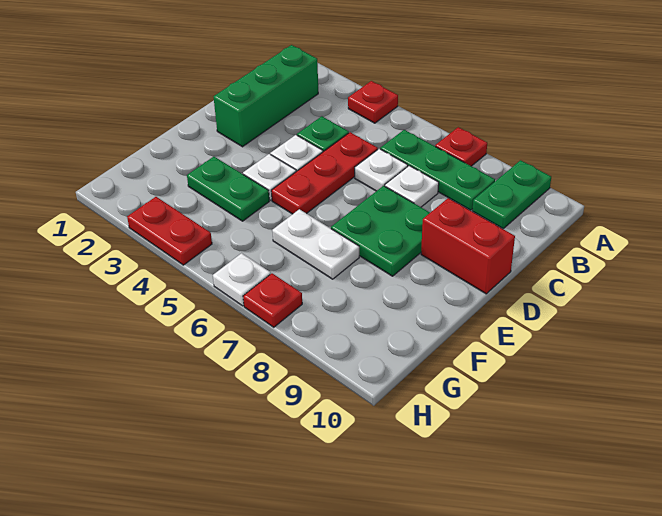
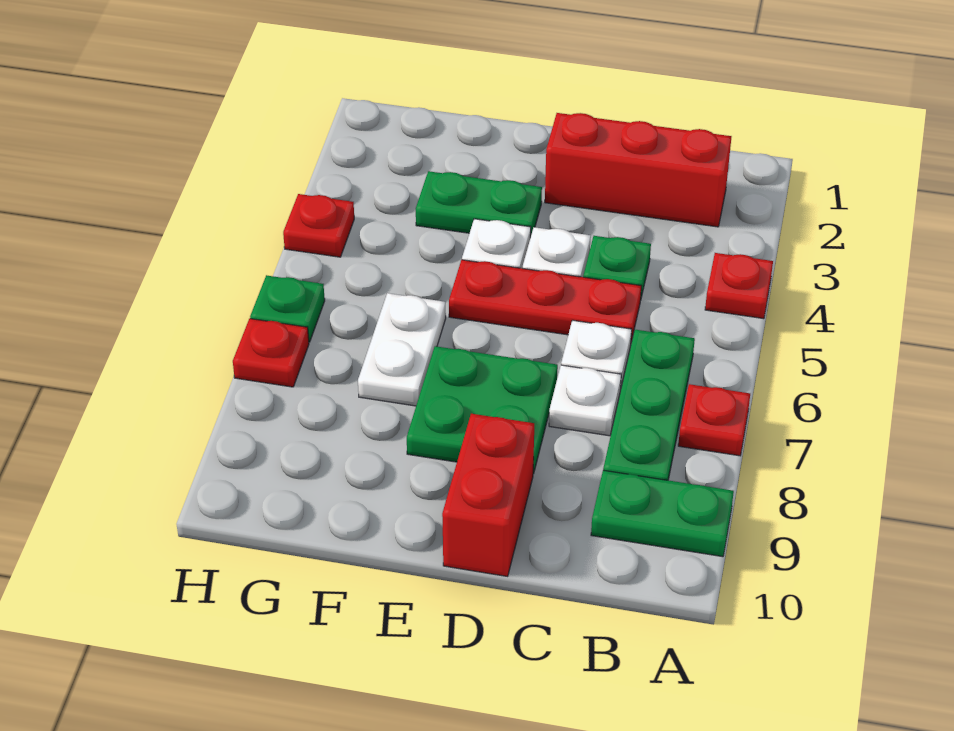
green brick B2:D2 level 1 -> red brick B2:D2 level 1
green plate F3:F4 level 1 -> green plate E3:F3 level 1
red plate H3:H4 level 1 -> red plate H4 level 1
white plate H6 level 1 -> green plate H6 level 1

